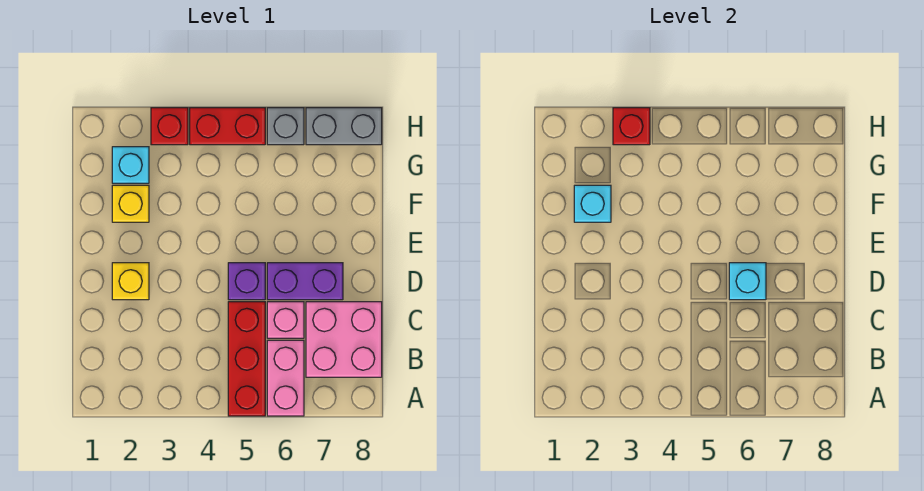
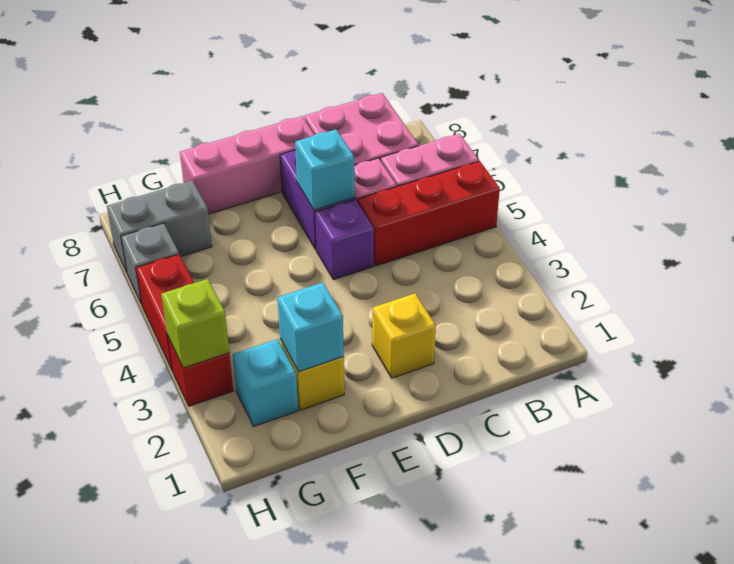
none -> pink brick D8:F8 level 1
red brick H3 level 2 -> lime brick H3 level 2
grey brick H7:H8 level 1 -> grey brick G7:H7 level 1

